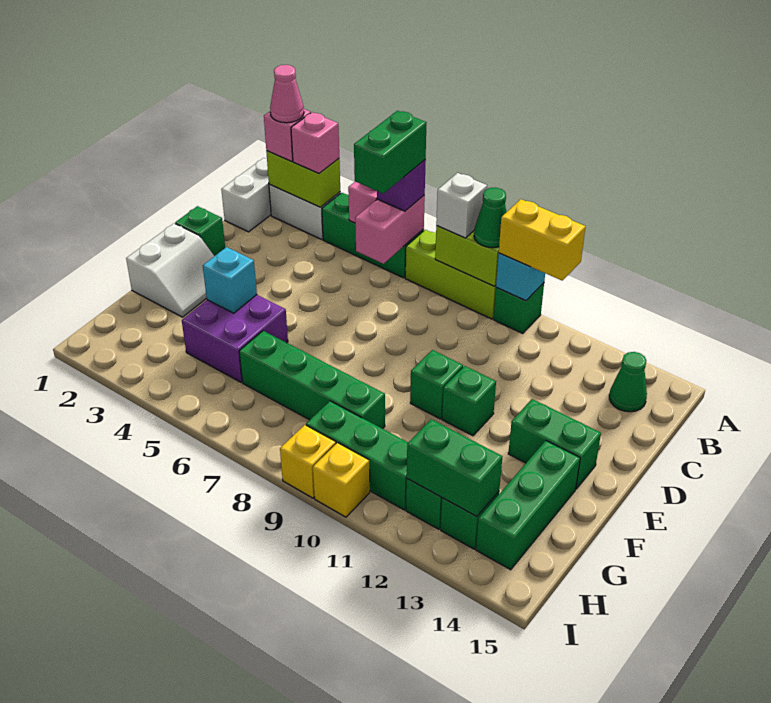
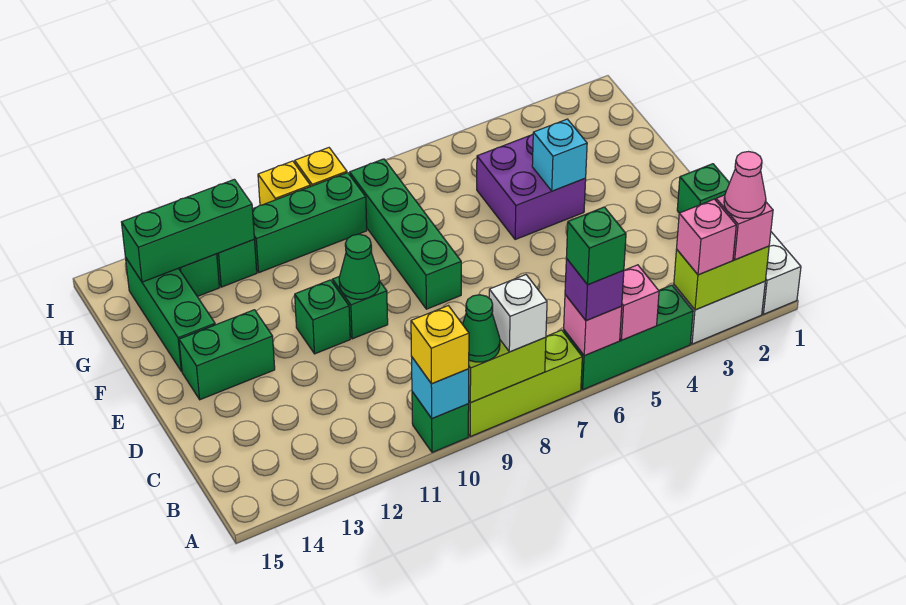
pink brick A6:B6 level 2 -> pink brick A6 level 2
green brick A6:B6 level 4 -> green brick A6 level 4
yellow brick A10:A11 level 3 -> yellow brick A10 level 3
green cone B14 level 1 -> green cone E10 level 2
white slope E1:F2 level 1 top 1 -> none
green brick G6:G9 level 1 -> green brick E8:H8 level 1
green brick H12:H13 level 2 -> green brick H12:H14 level 2

